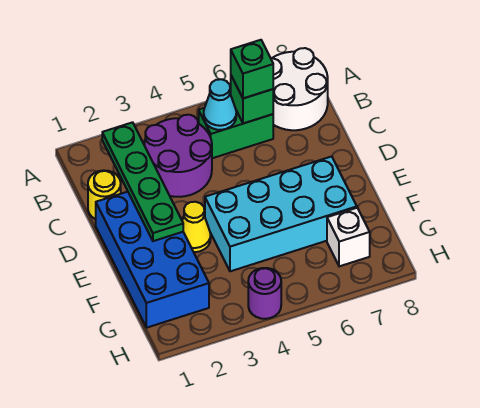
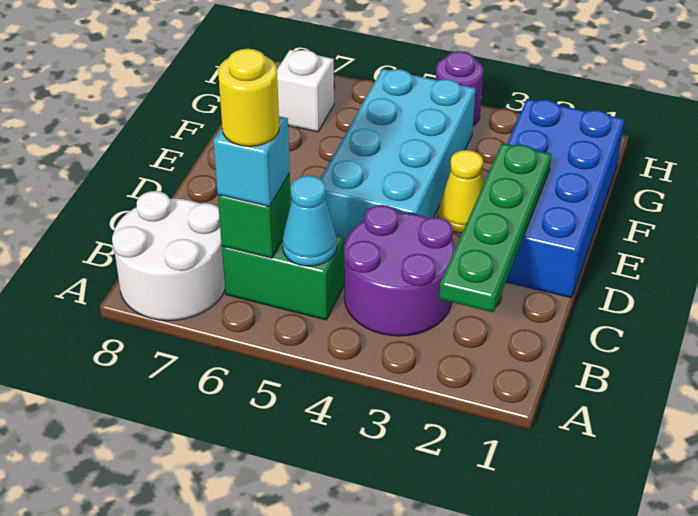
green brick B6 level 3 -> cyan brick B6 level 3
yellow round brick C1 level 1 -> yellow round brick B6 level 4
cyan brick E4:F7 level 1 -> cyan brick D4:G5 level 1

